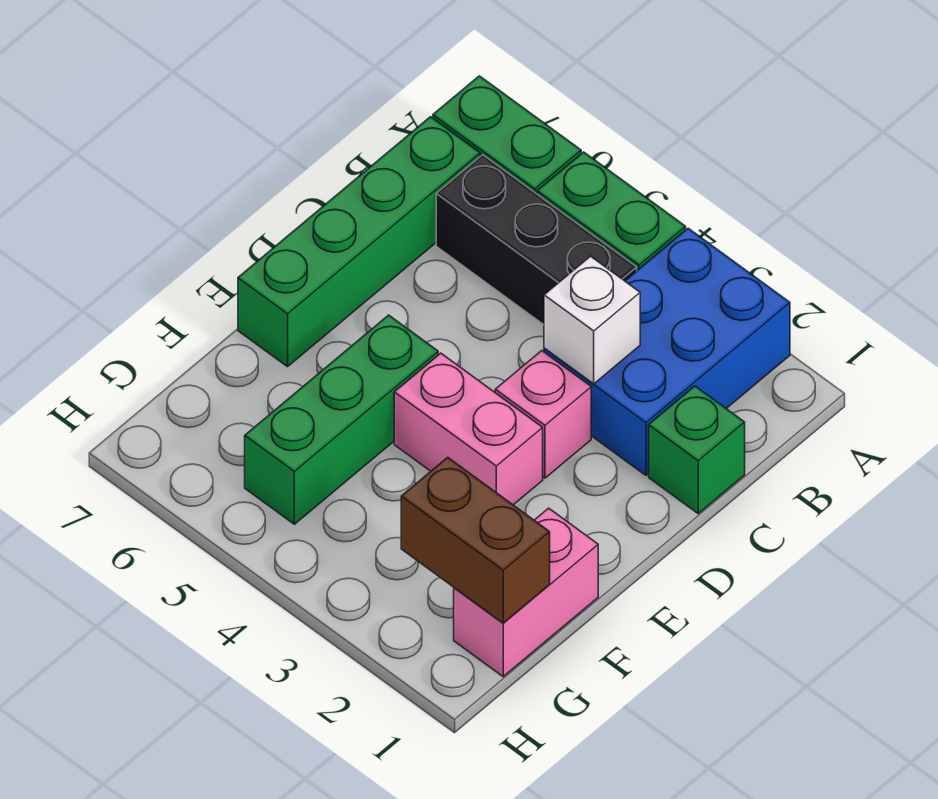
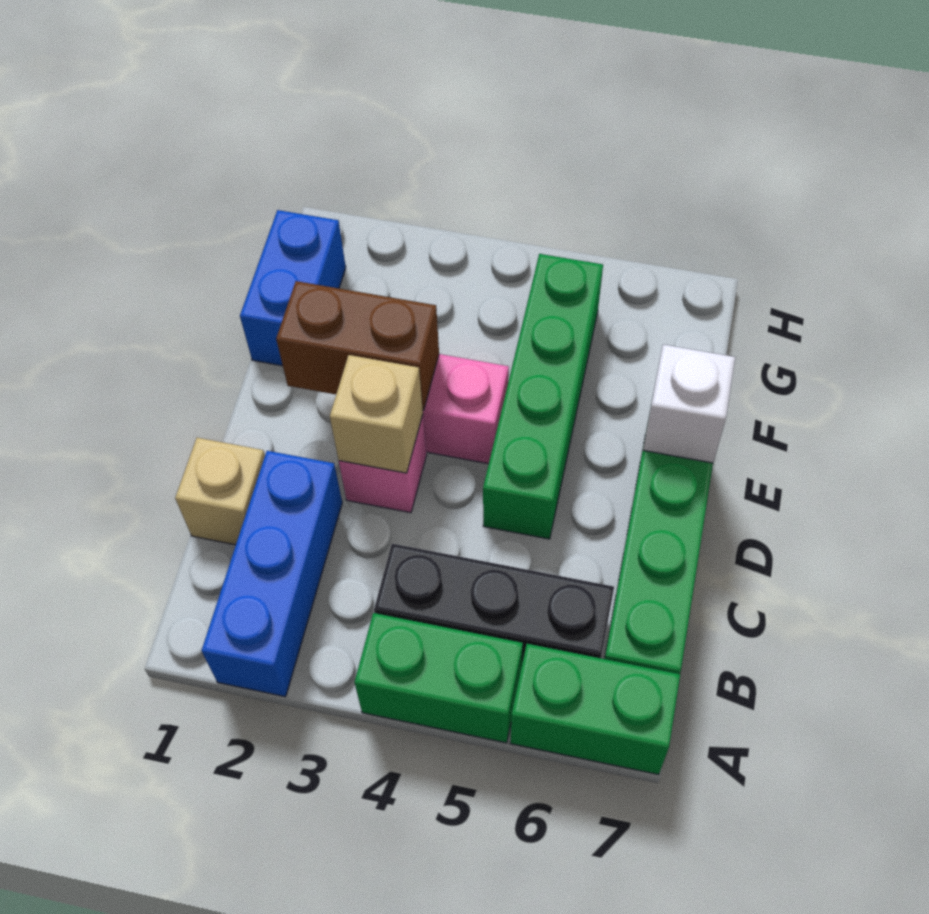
blue brick A2:C3 level 1 -> blue brick A2:C2 level 1
green brick C1 level 1 -> tan brick C1 level 1
white brick C3 level 2 -> white brick E7 level 2
none -> tan brick D3 level 2
green brick E5:G5 level 1 -> green brick D5:G5 level 1
pink brick F1:G1 level 1 -> blue brick F1:G1 level 1
brown brick G1:G2 level 2 -> brown brick E2:E3 level 2

